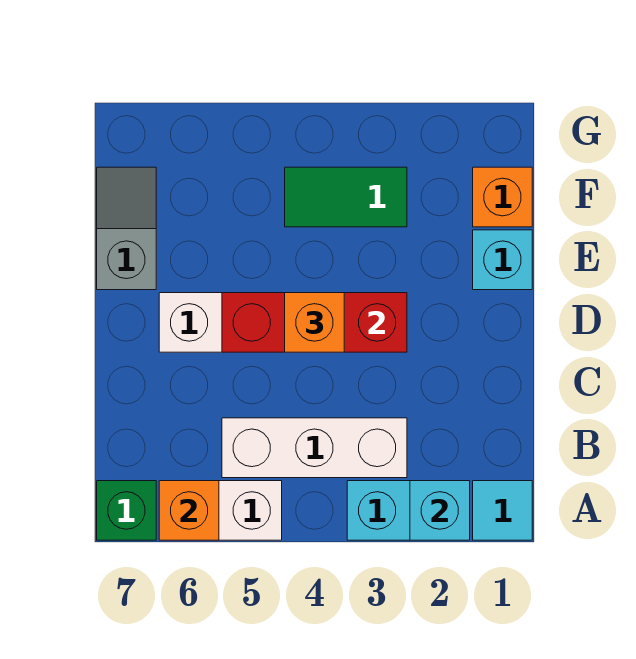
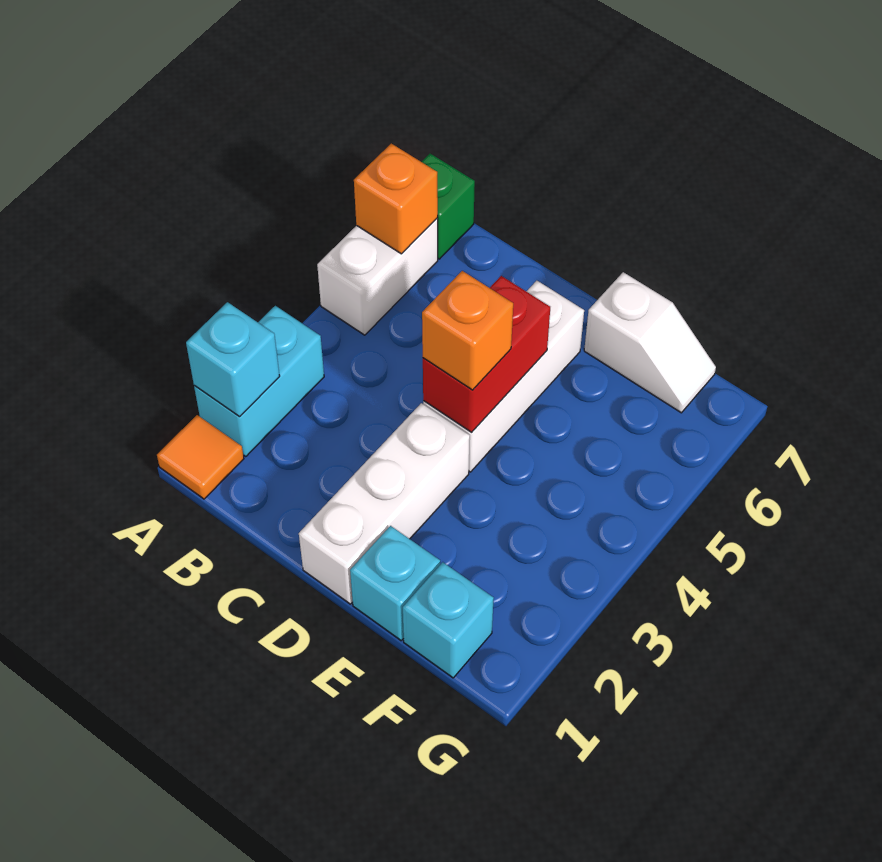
cyan tile A1 level 1 -> orange tile A1 level 1
white brick B3:B5 level 1 -> white brick D1:D3 level 1
red brick D3:D5 level 2 -> red brick D4:D5 level 2
grey slope E7:F7 level 1 top E -> white slope E7:F7 level 1 top E
orange brick F1 level 1 -> cyan brick F1 level 1
green tile F3:F4 level 1 -> none

